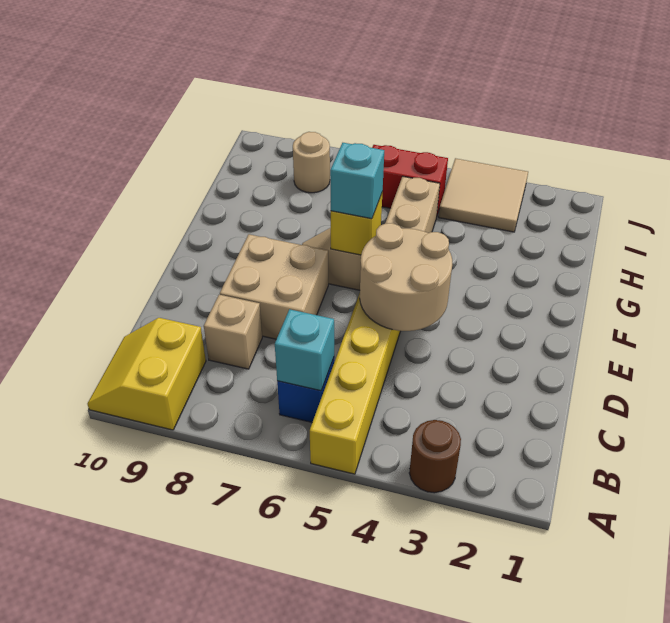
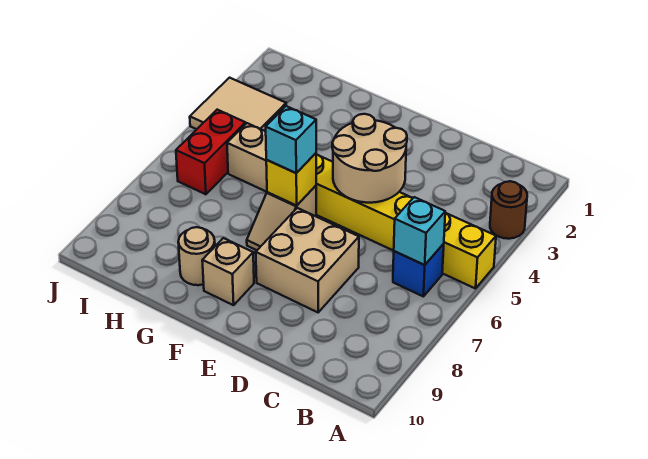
yellow slope A9:B10 level 1 top 9 -> none
tan brick C8 level 1 -> tan brick F9 level 1
tan round brick I8 level 1 -> tan round brick G9 level 1

